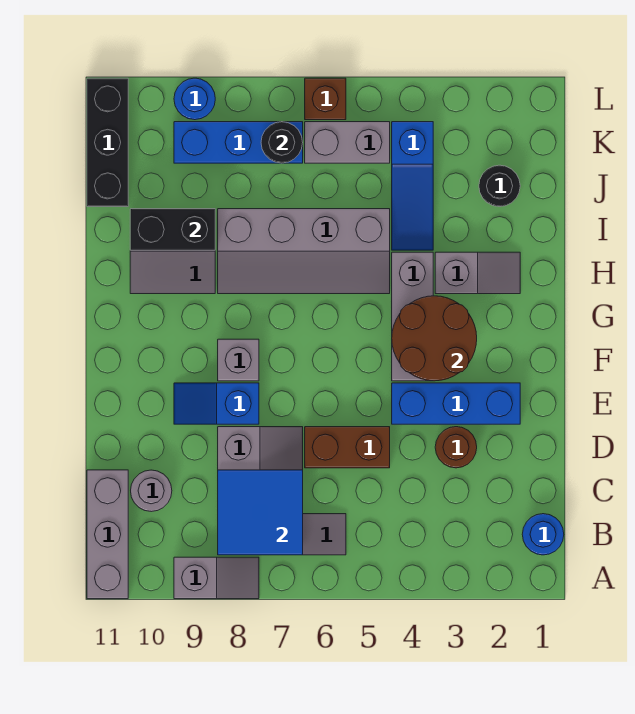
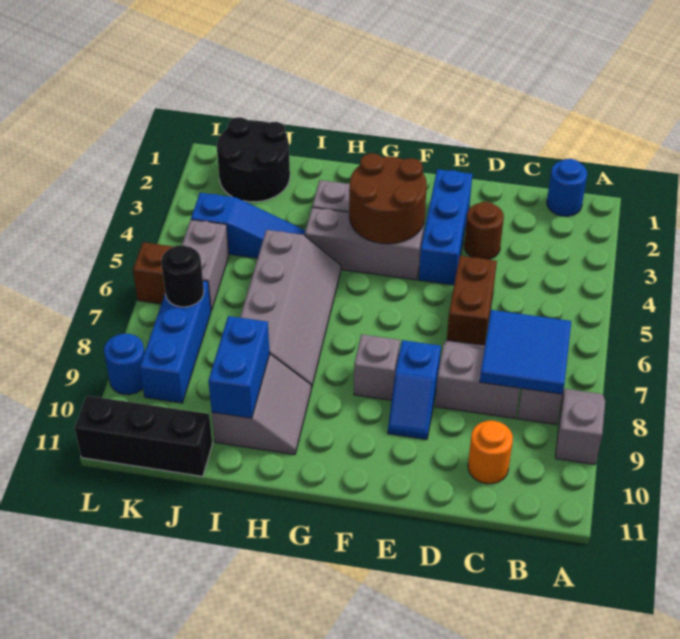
grey brick A11:C11 level 1 -> none
grey round brick C10 level 1 -> orange round brick C10 level 1
black brick I9:I10 level 2 -> blue brick I9:I10 level 2
black round brick J2 level 1 -> black round brick J1:K2 level 1

